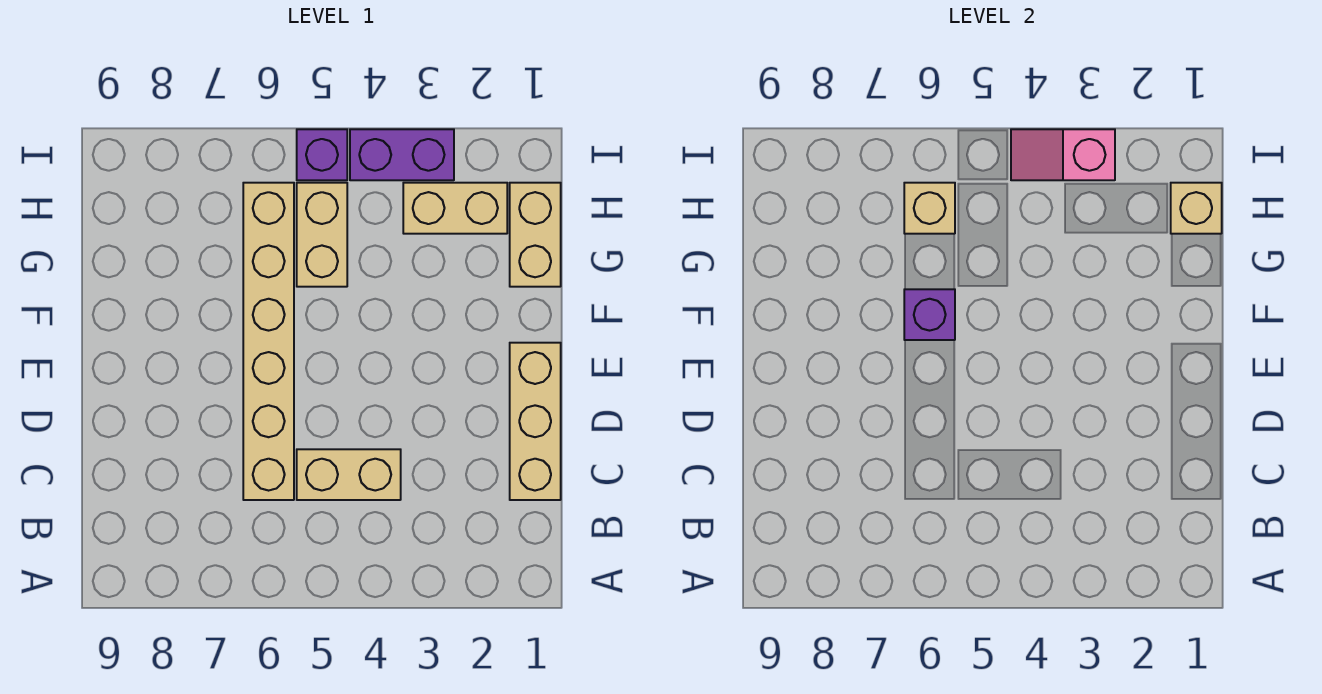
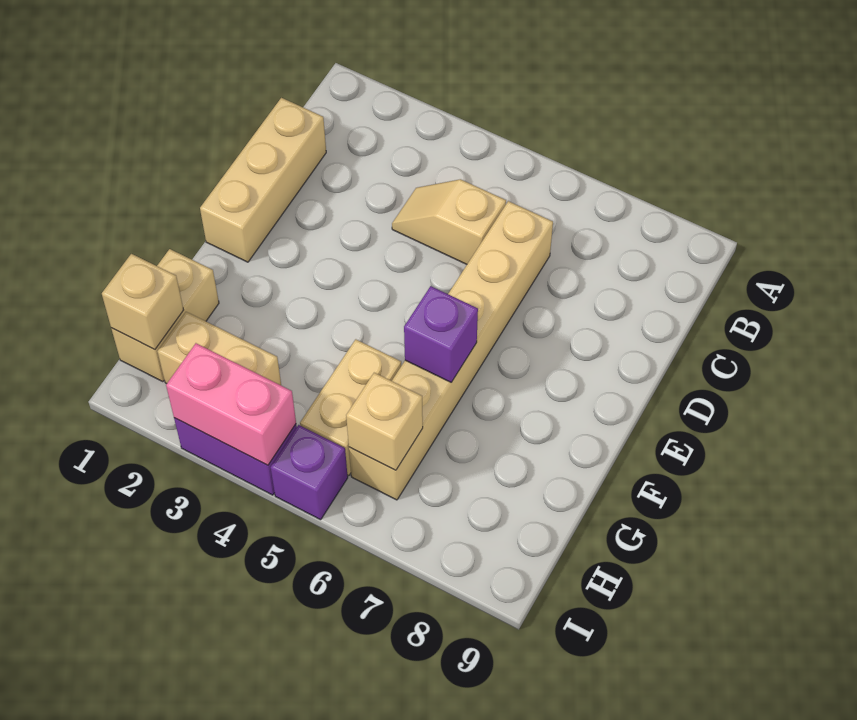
tan brick C4:C5 level 1 -> tan slope C4:C5 level 1 top 5
pink slope I3:I4 level 2 top 3 -> pink brick I3:I4 level 2

